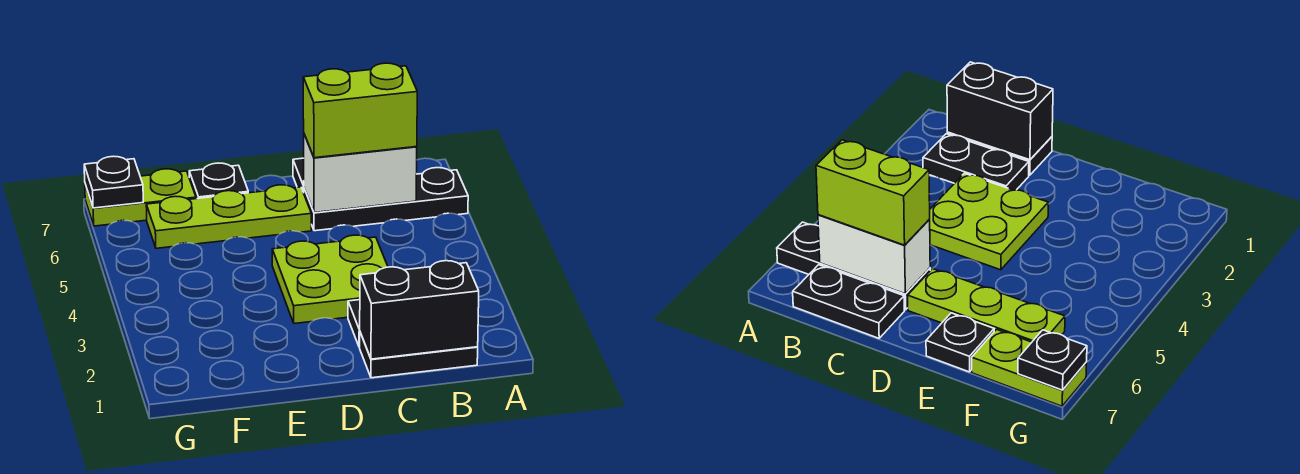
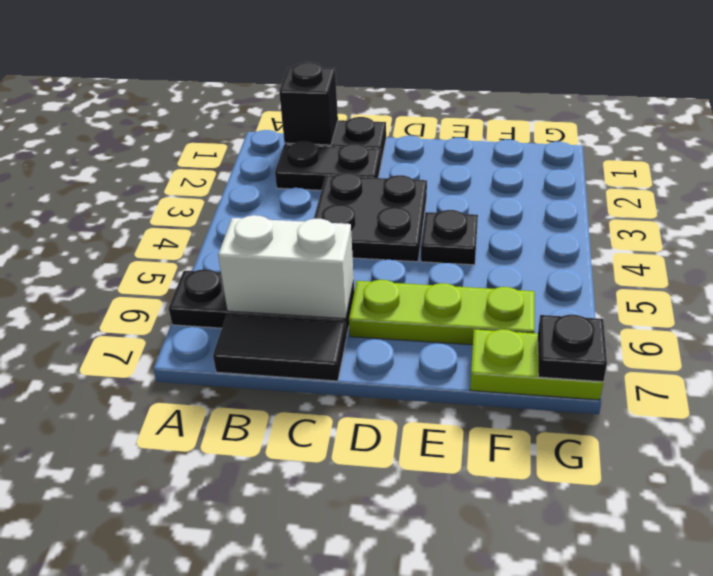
black brick B1:C1 level 2 -> black brick B1 level 2
lime brick B6:C6 level 3 -> none
black plate B7:C7 level 1 -> black tile B7:C7 level 1
lime plate C3:D4 level 1 -> black plate C3:D4 level 1
black plate E7 level 1 -> black plate E4 level 1

